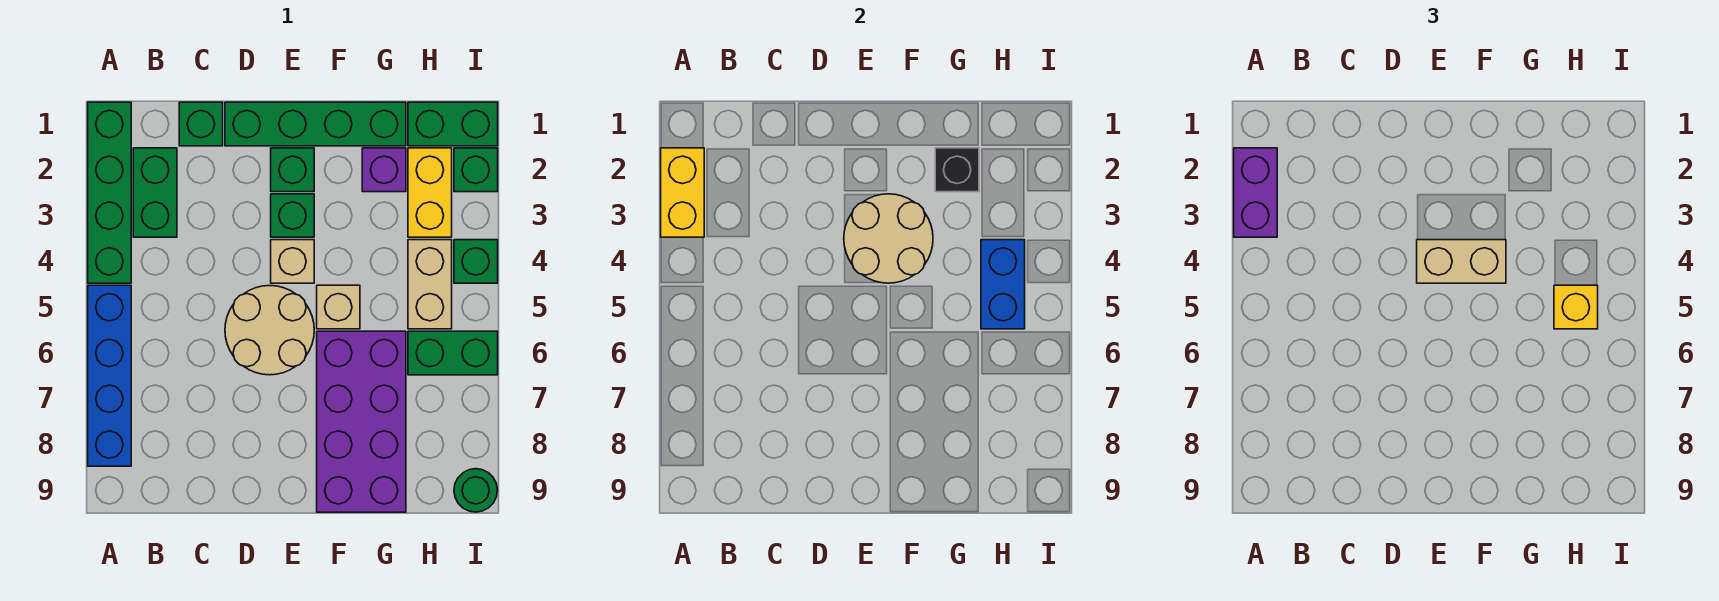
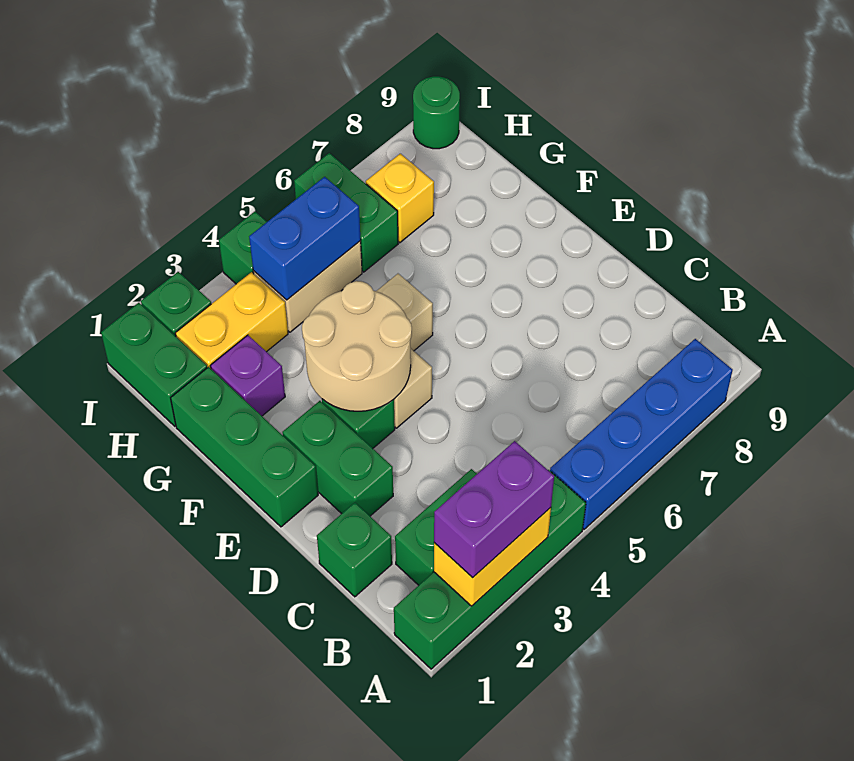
green brick D1:G1 level 1 -> green brick E1:G1 level 1
tan round brick D5:E6 level 1 -> none
green brick E2 level 1 -> green brick D2:E2 level 1
tan brick E4:F4 level 3 -> none
purple brick F6:G9 level 1 -> none
black brick G2 level 2 -> none
yellow brick H5 level 3 -> yellow brick H7 level 1

